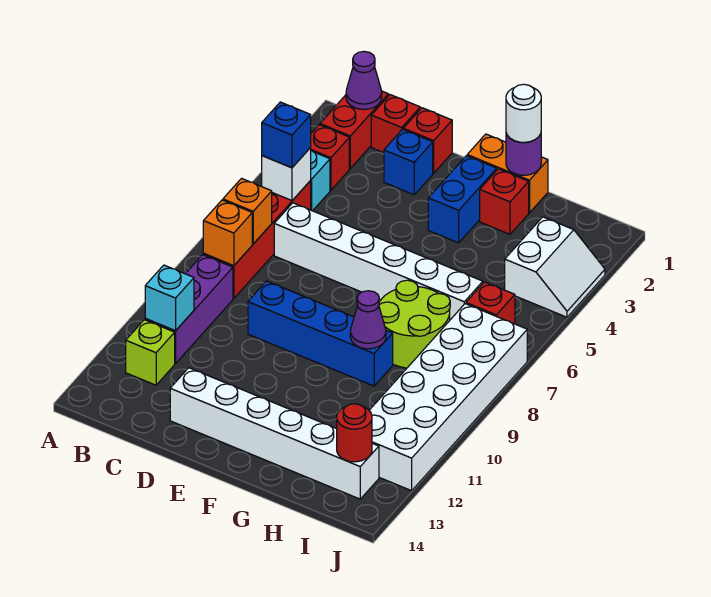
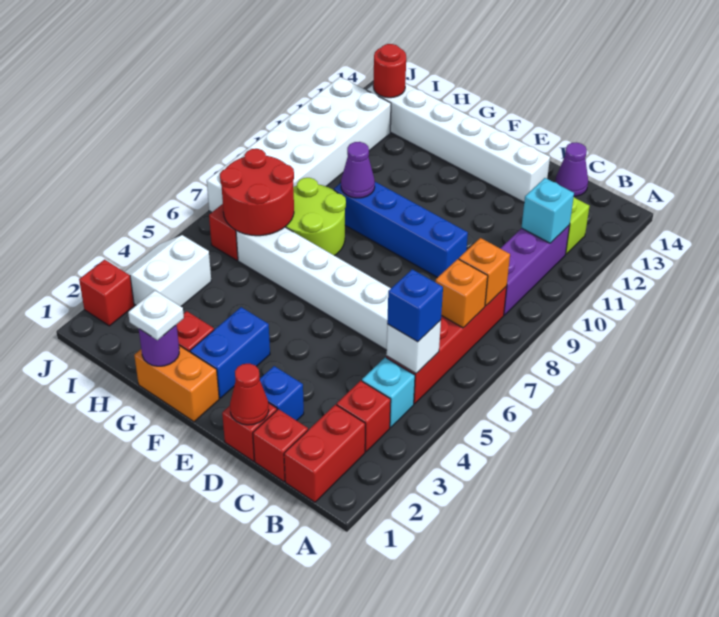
purple cone B1 level 2 -> purple cone C14 level 1
none -> red cone D1 level 2
white round brick G1 level 3 -> white plate G1 level 3
none -> red round brick H6:I7 level 2
none -> red brick J2 level 1

